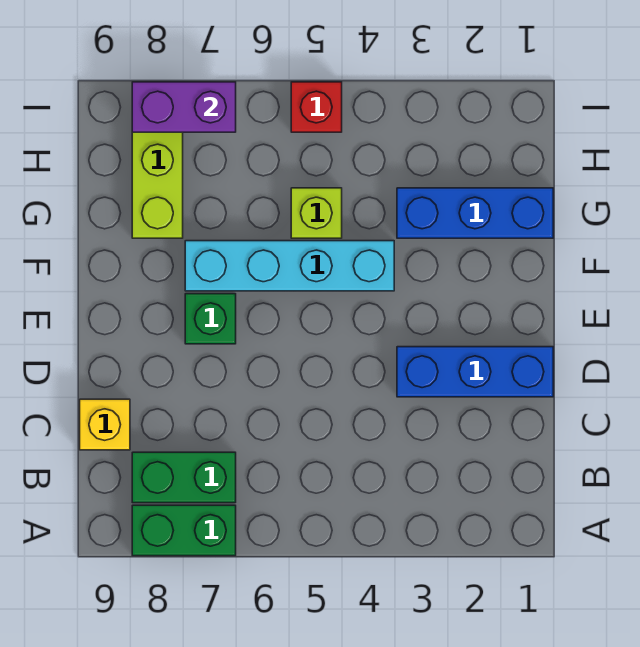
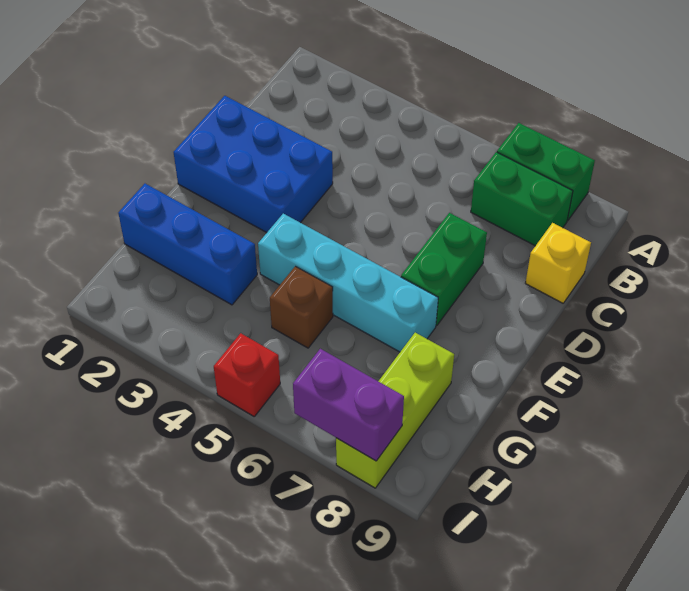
blue brick D1:D3 level 1 -> blue brick D1:E3 level 1
green brick E7 level 1 -> green brick D7:E7 level 1
lime brick G5 level 1 -> brown brick G5 level 1

